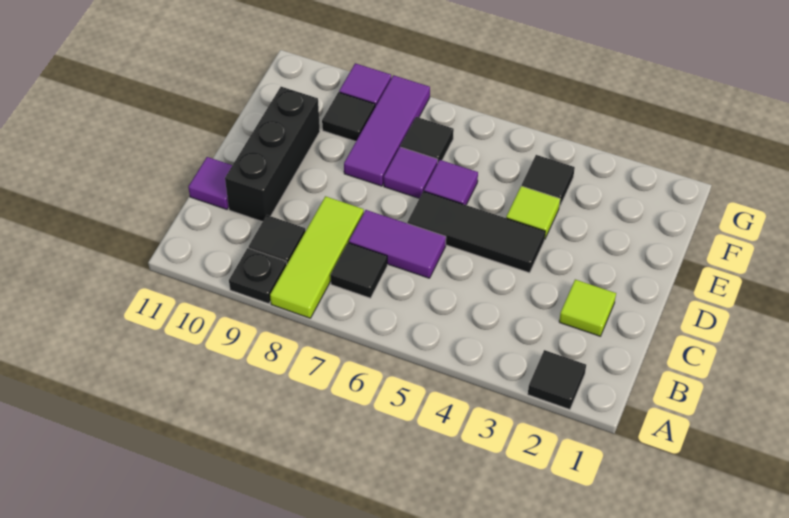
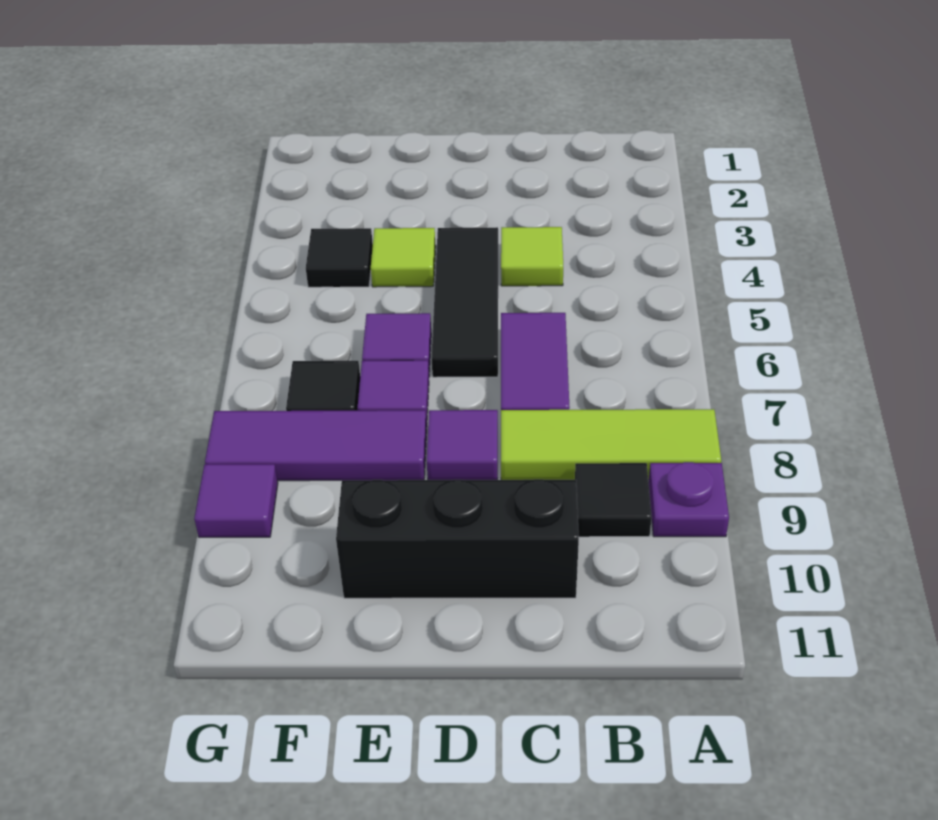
black tile A2 level 1 -> none
black plate A9 level 1 -> purple plate A9 level 1
black tile B7 level 1 -> none
lime tile C2 level 1 -> lime tile C4 level 1
purple tile C11 level 1 -> purple tile D8 level 1
black tile F9 level 1 -> none

